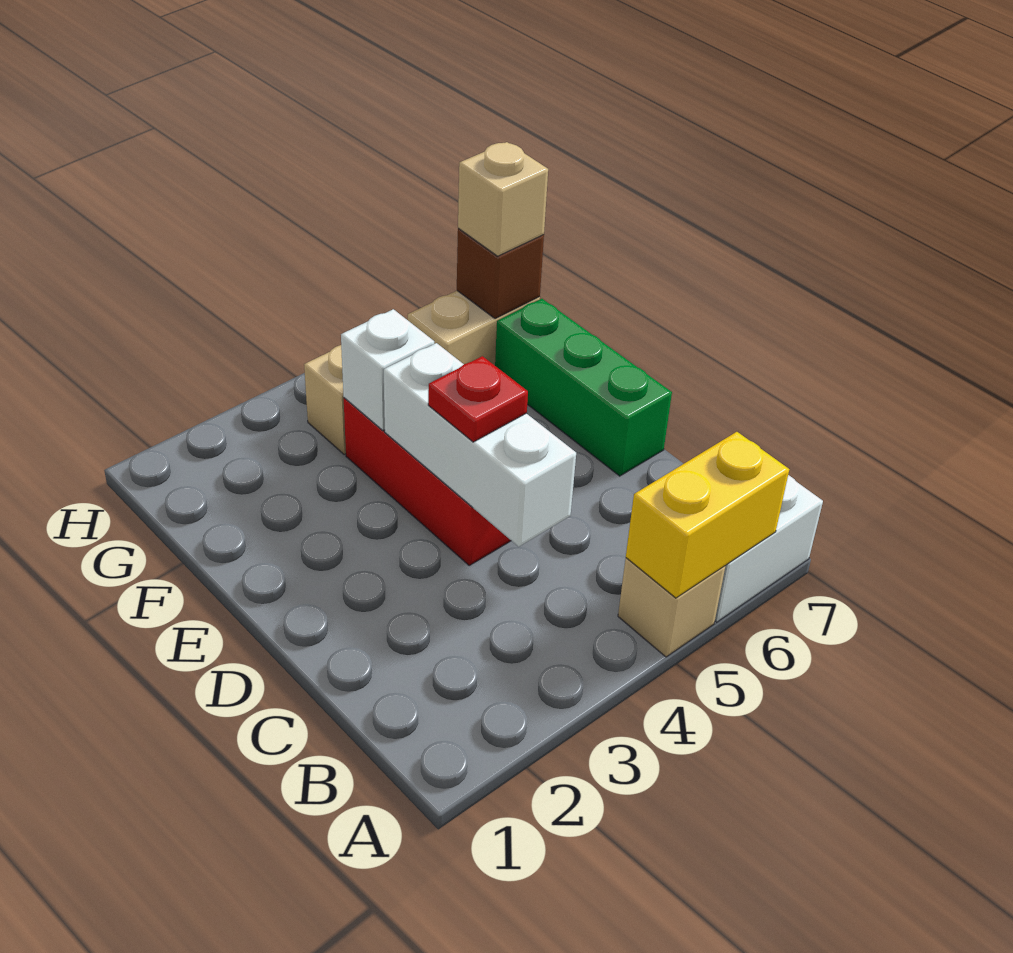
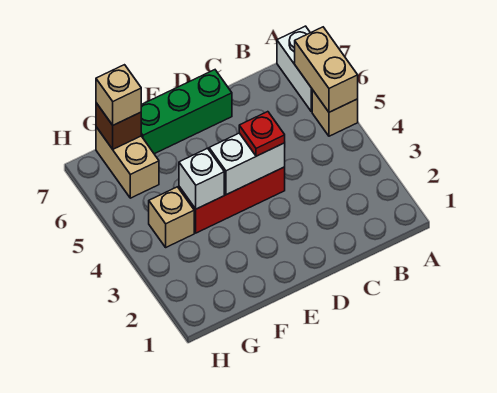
yellow brick A5:A6 level 2 -> tan brick A5:A6 level 2
white brick C4:E4 level 2 -> white brick D4:E4 level 2

